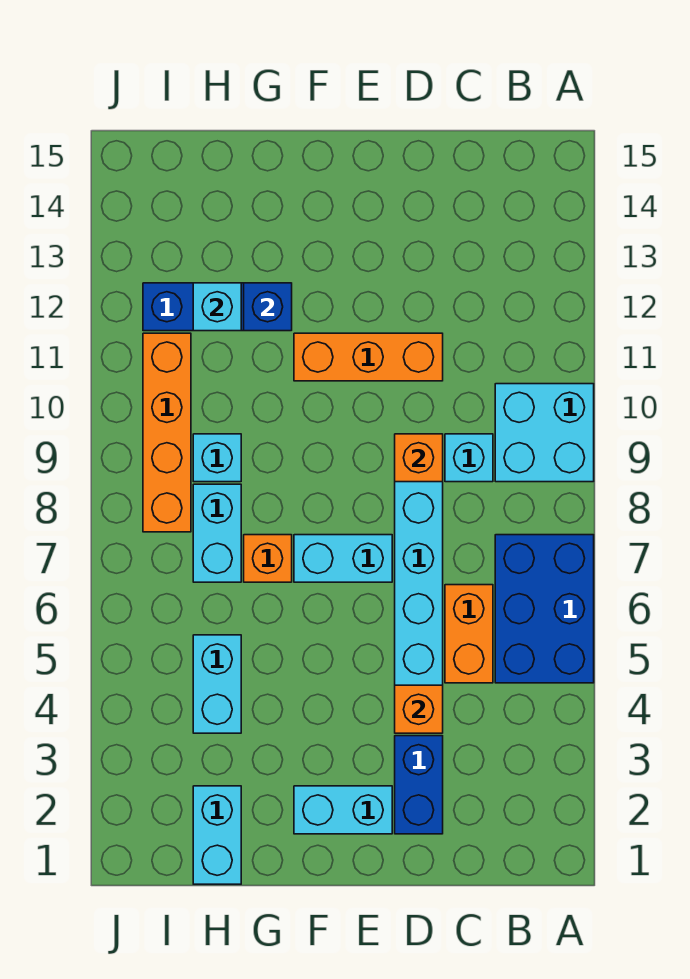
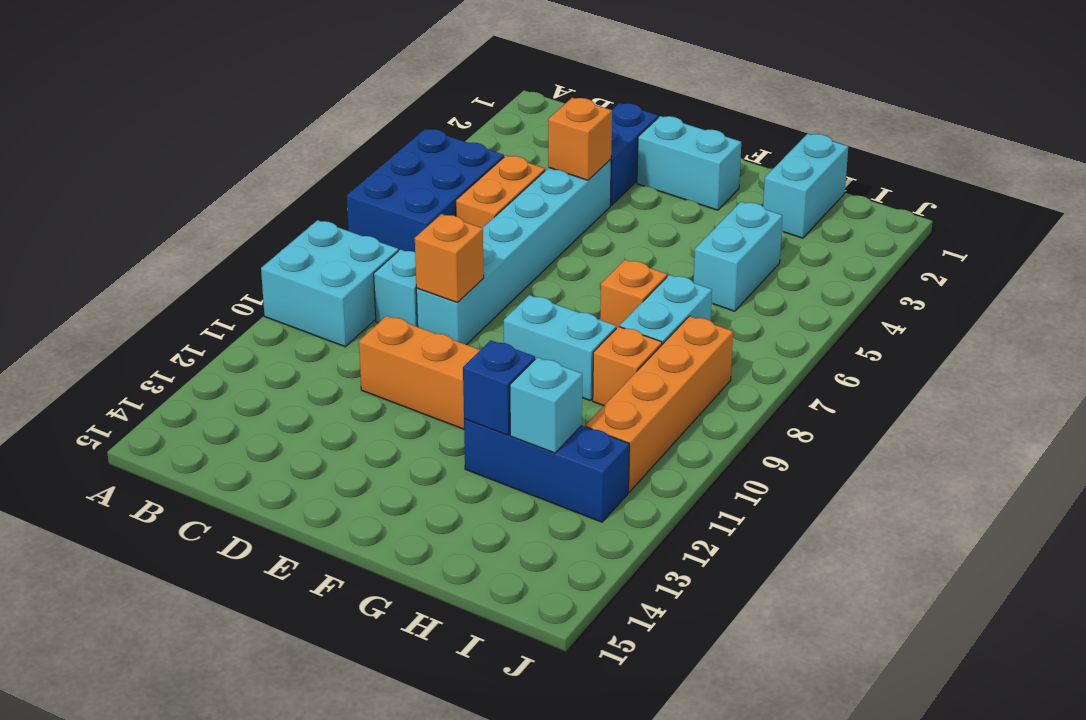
cyan brick E7:F7 level 1 -> cyan brick F9:G9 level 1
cyan brick H9 level 1 -> orange brick H9 level 1

